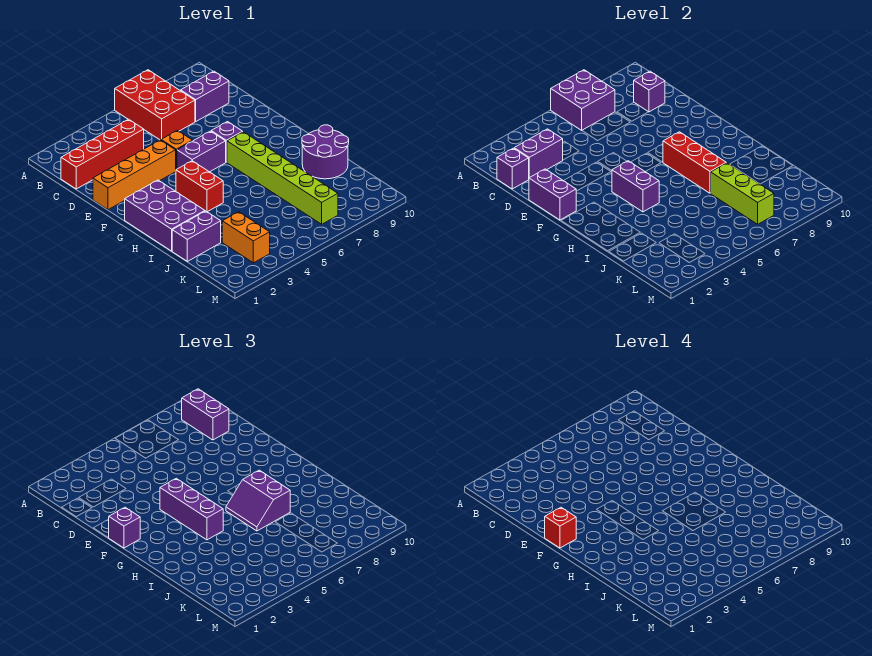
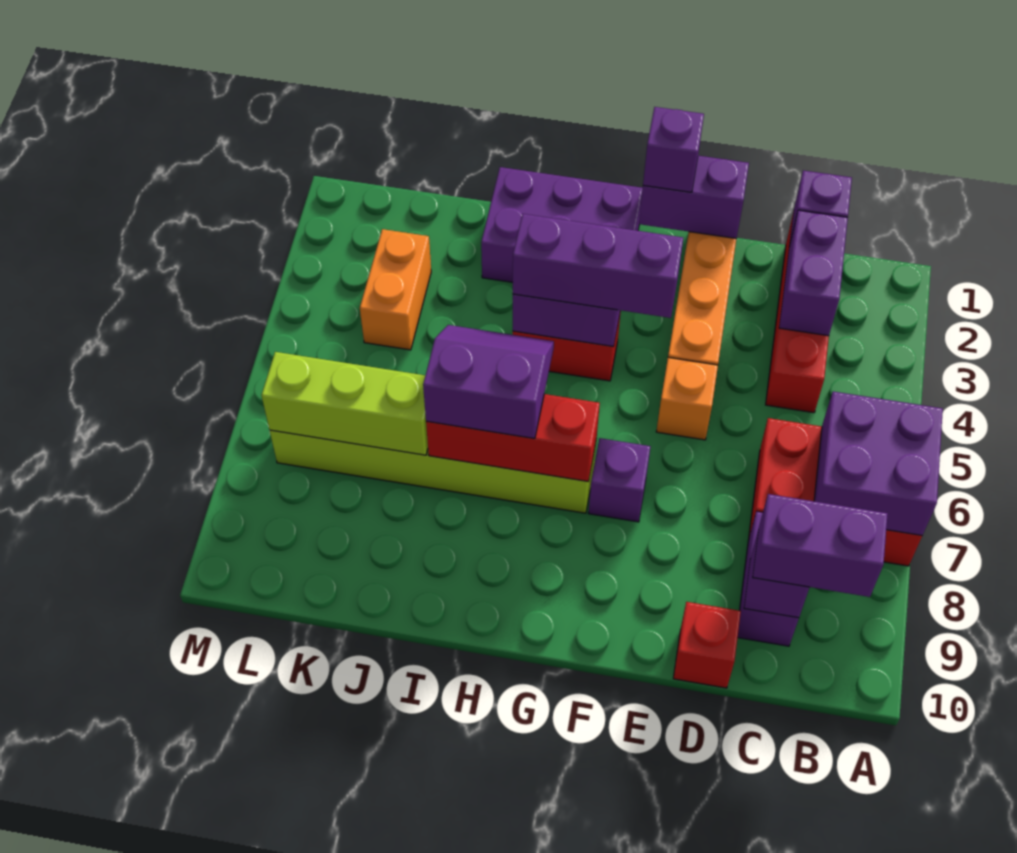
red brick F1 level 4 -> red brick D10 level 1
purple brick F5:F6 level 1 -> none
purple round brick I9:J10 level 1 -> none
purple brick J1:J2 level 1 -> none
orange brick K3:L3 level 1 -> orange brick K3:K4 level 1

